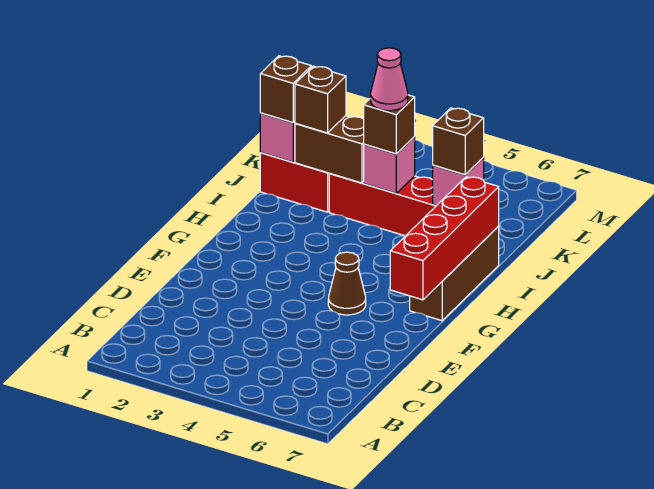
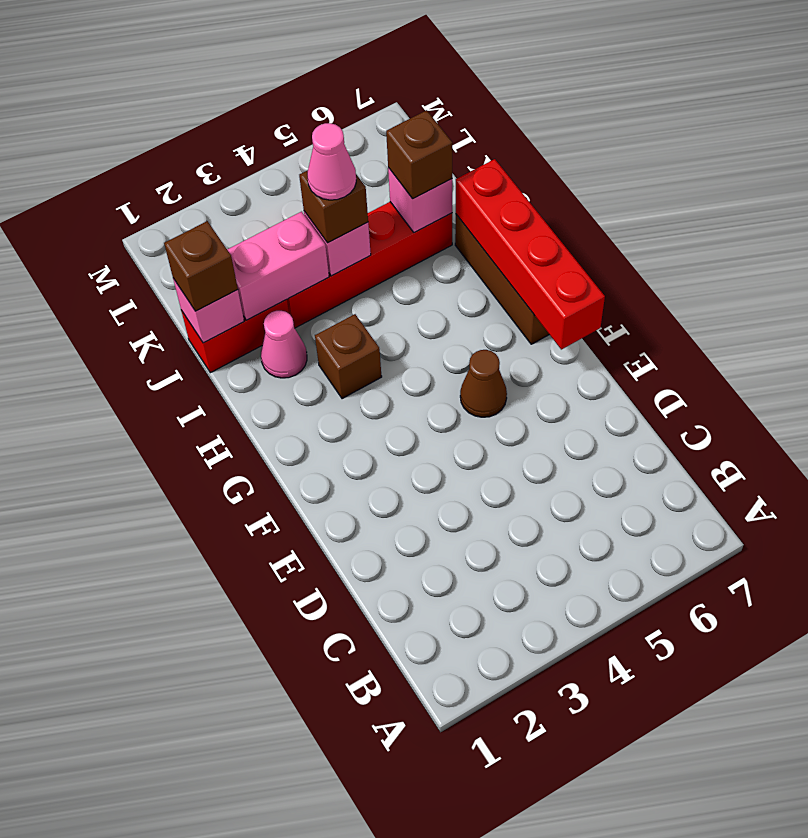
none -> pink cone I2 level 1
brown brick J2:J3 level 2 -> pink brick J2:J3 level 2
brown brick J2 level 3 -> brown brick H3 level 1

